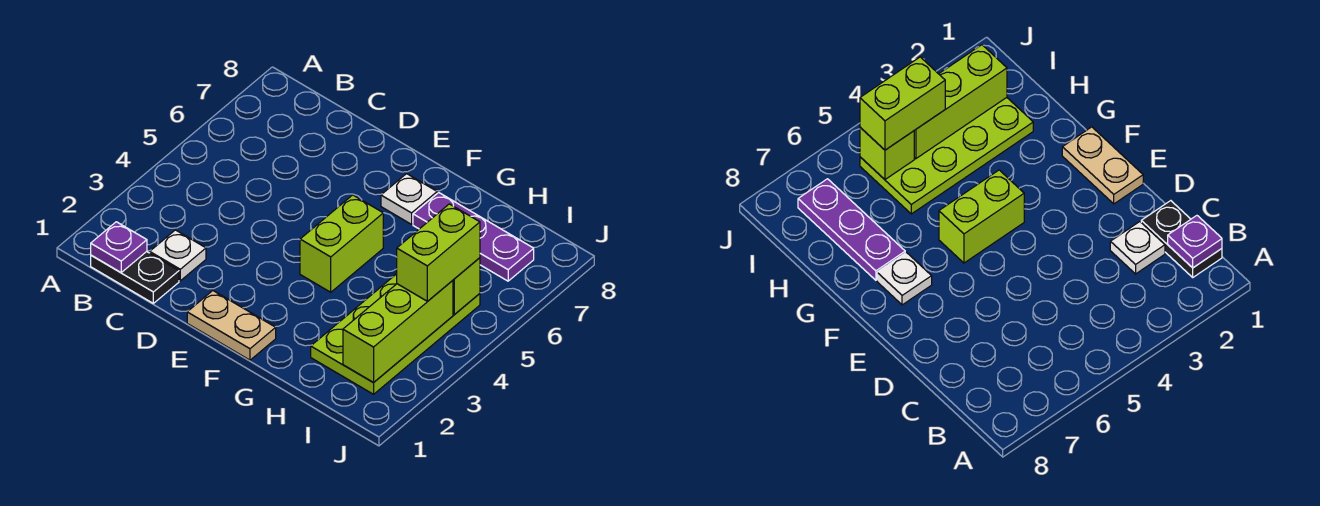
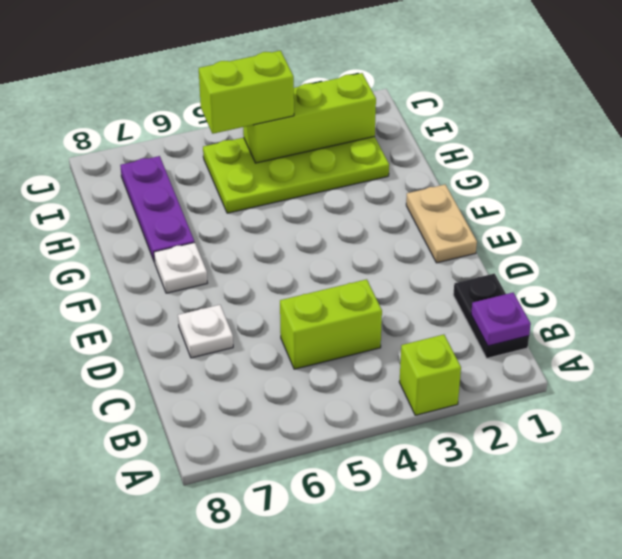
white plate C2 level 1 -> white plate D7 level 1
lime brick F4:F5 level 1 -> lime brick C4:C5 level 1
lime brick I5 level 2 -> lime brick A3 level 1

